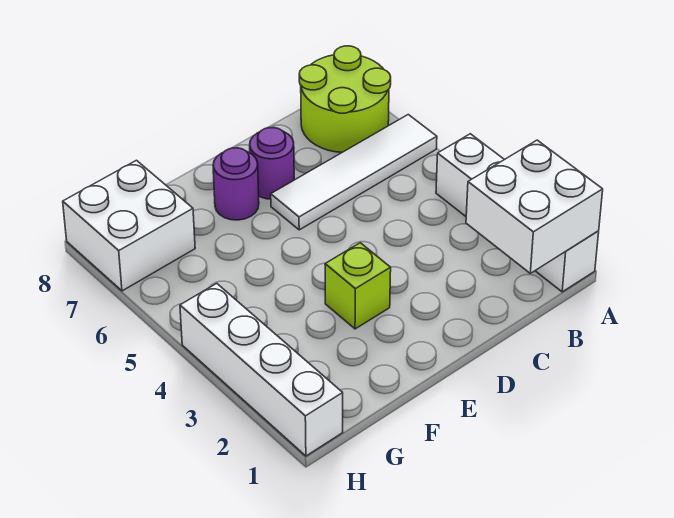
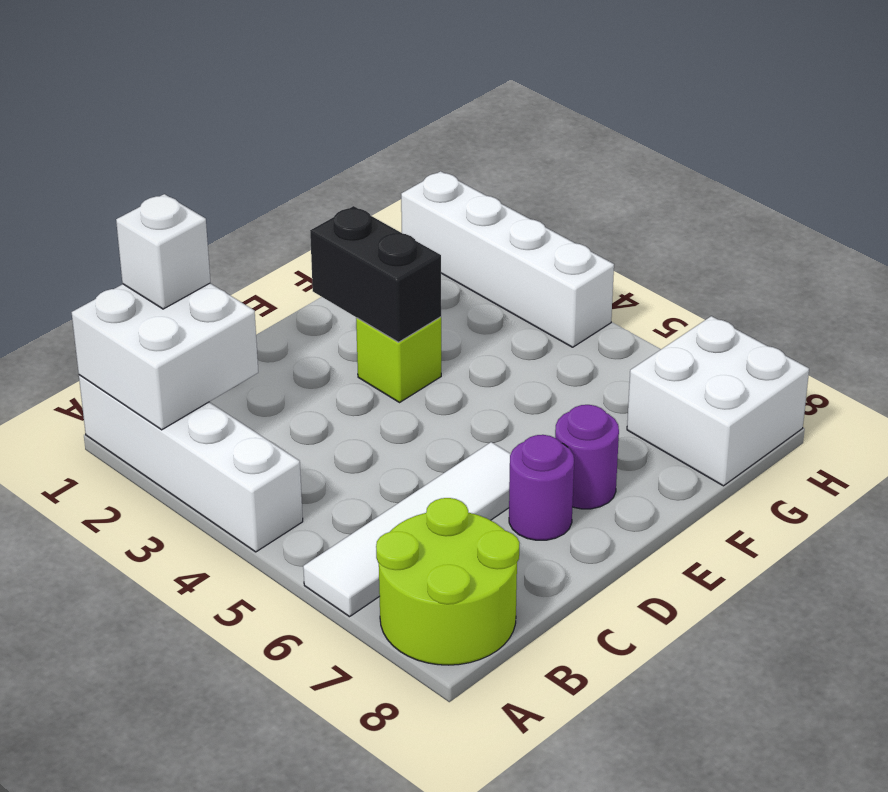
none -> white brick B1 level 3
none -> black brick E2:E3 level 2

